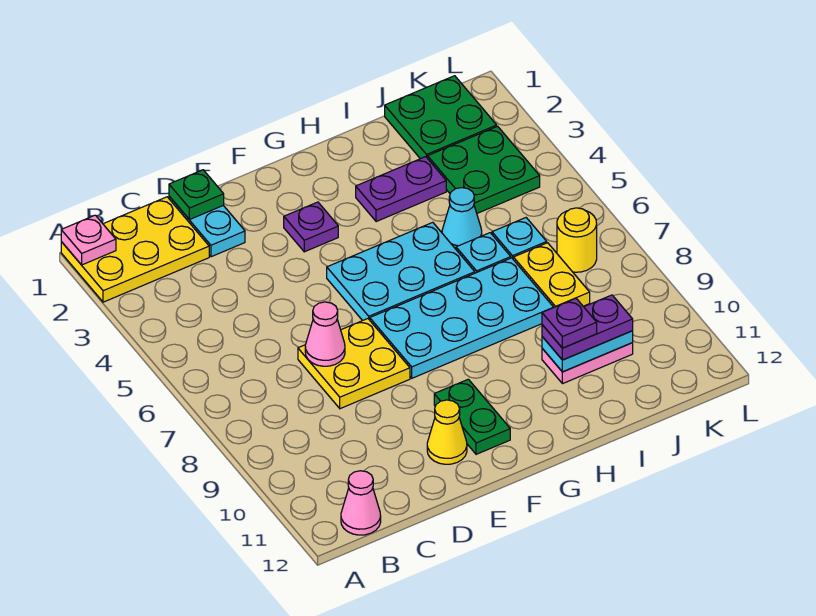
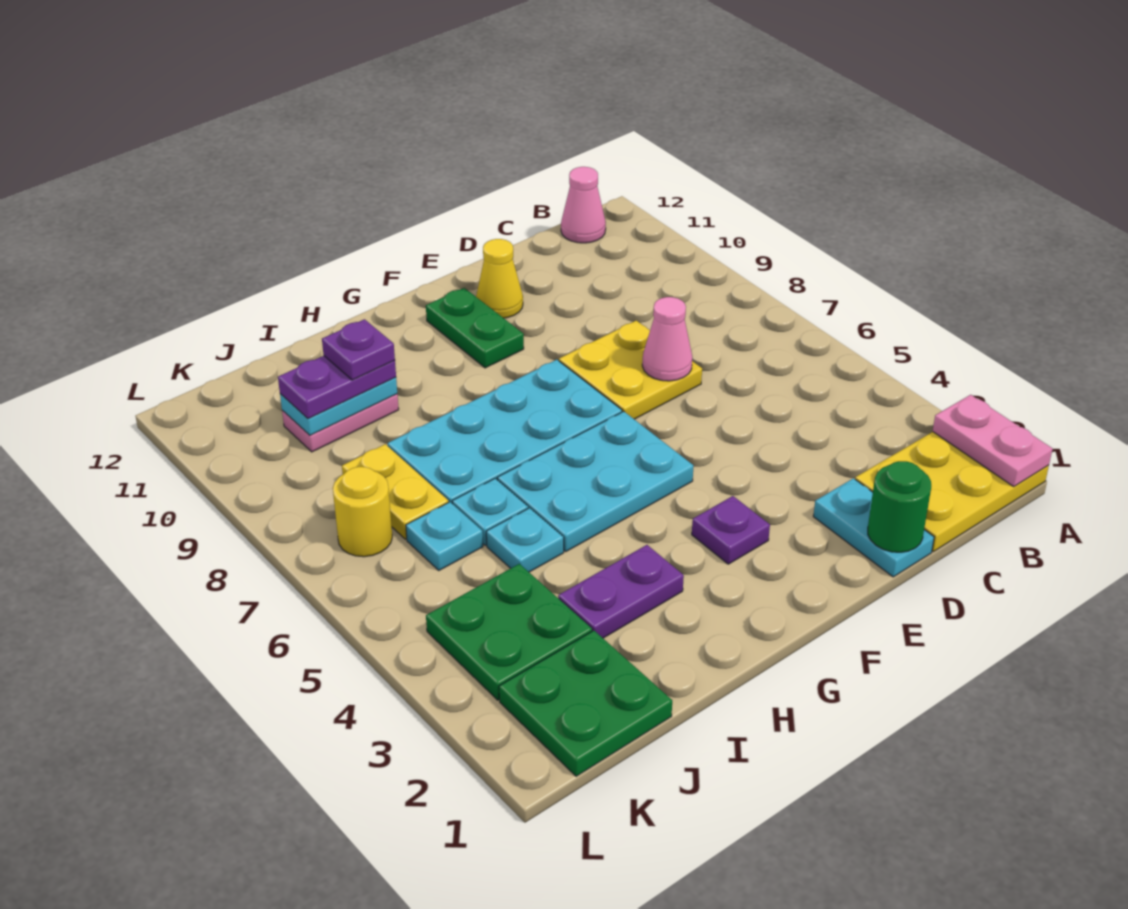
pink plate A1 level 2 -> pink plate A1:A2 level 2
green plate D1 level 2 -> green round brick D1 level 2
cyan cone I5 level 1 -> cyan plate I5 level 1

